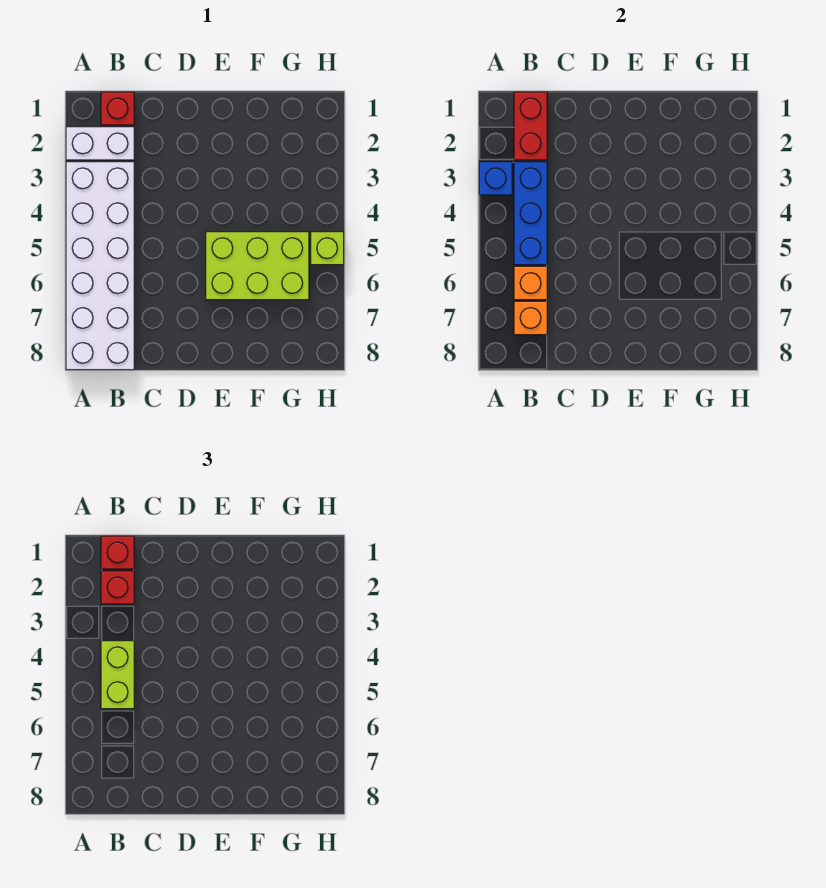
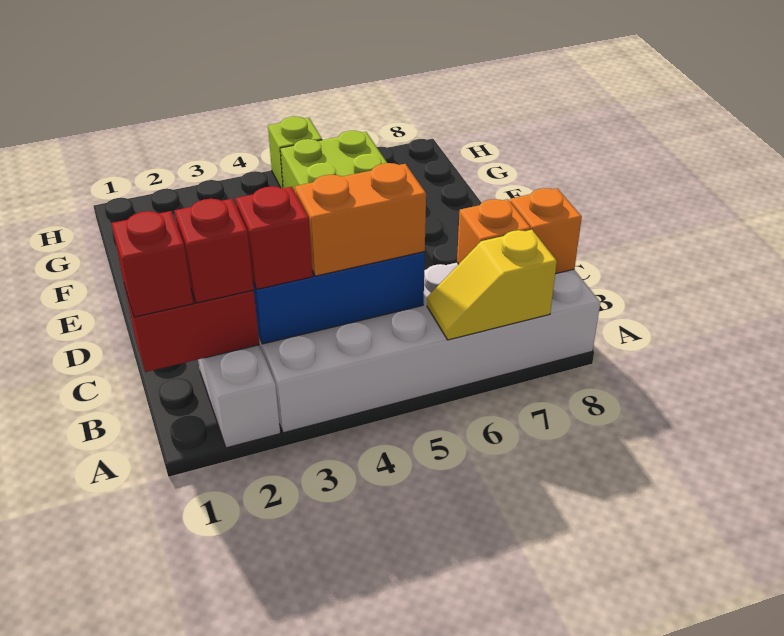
blue brick A3 level 2 -> none
none -> yellow slope A6:A7 level 2 top 7
red brick B1 level 1 -> red brick B3 level 3
lime brick B4:B5 level 3 -> orange brick B4:B5 level 3
orange brick B6 level 2 -> orange brick B8 level 2

